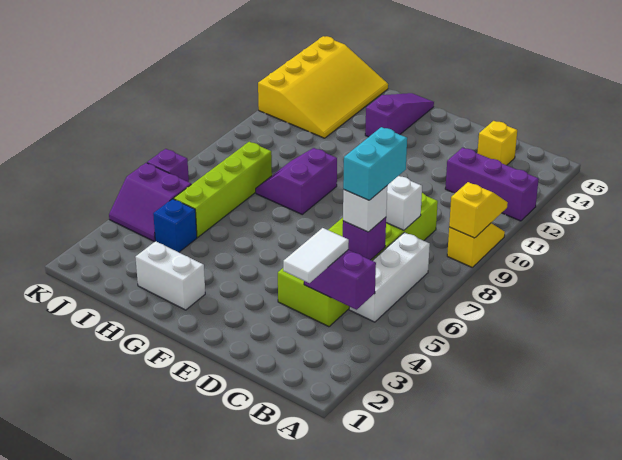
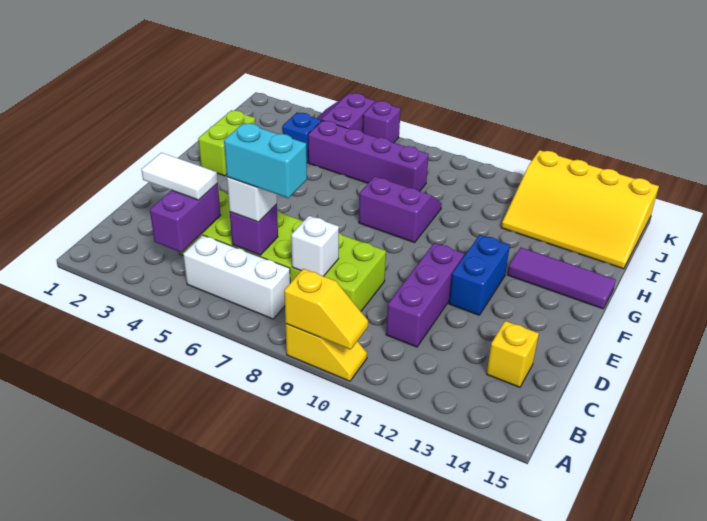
purple brick A12:C12 level 1 -> purple brick C11:E11 level 1
none -> blue brick E12:F12 level 1
white brick G2:H2 level 1 -> lime brick G2:H2 level 1
purple slope G13:G15 level 1 top 13 -> purple tile G13:G15 level 1
lime brick I5:I8 level 1 -> purple brick I5:I8 level 1

